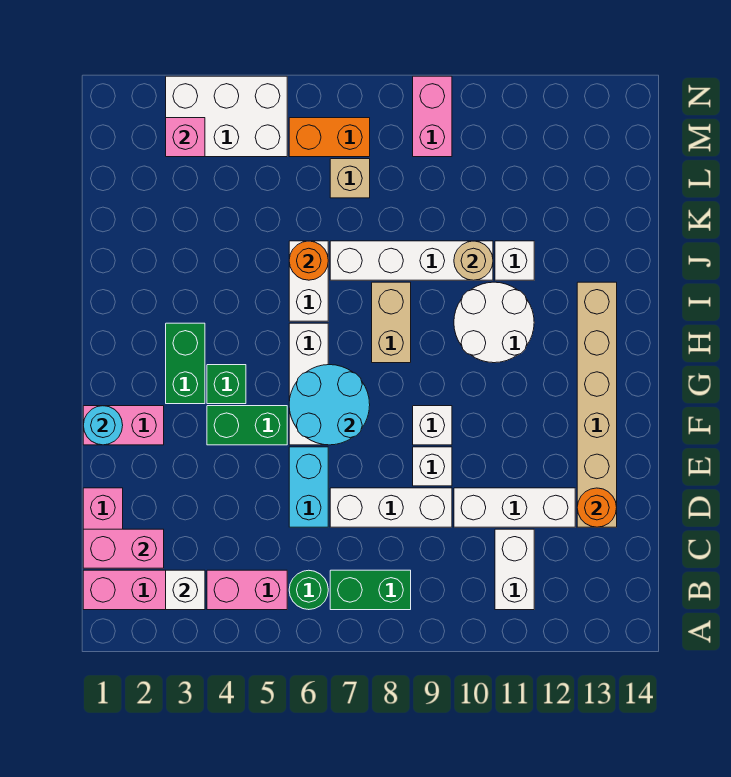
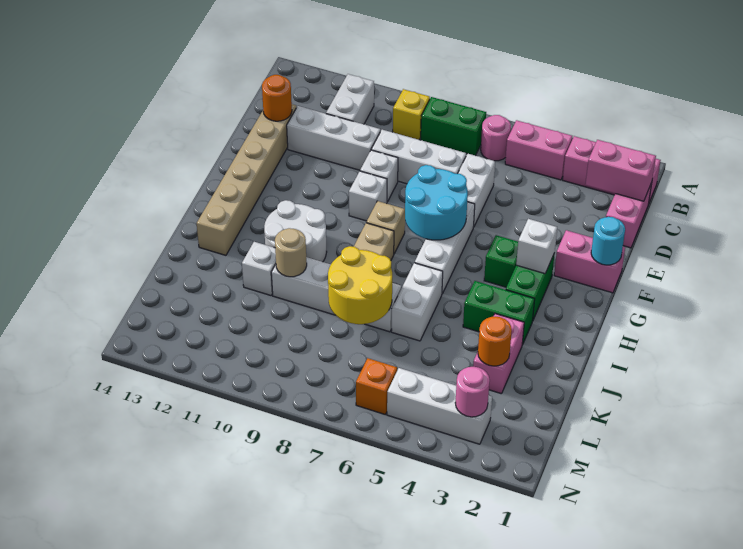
white brick B3 level 2 -> white brick G3 level 2
green round brick B6 level 1 -> pink round brick B6 level 1
none -> yellow brick B9 level 1
cyan brick D6:E6 level 1 -> white brick D6:E6 level 1
green brick F4:F5 level 1 -> green brick I3:I4 level 1
orange round brick J6 level 2 -> orange round brick K3 level 2
none -> yellow round brick J7:K8 level 2
tan brick L7 level 1 -> tan brick G8 level 1
white brick M3:N5 level 1 -> white brick M3:M5 level 1
pink brick M3 level 2 -> pink round brick M3 level 2
orange brick M6:M7 level 1 -> orange brick M6 level 1
pink brick M9:N9 level 1 -> pink brick J3:K3 level 1

